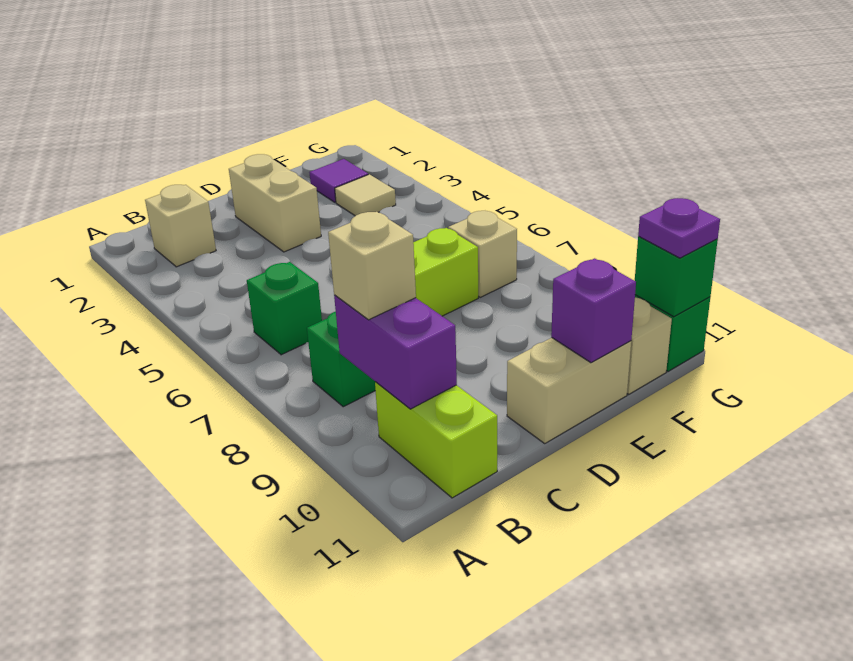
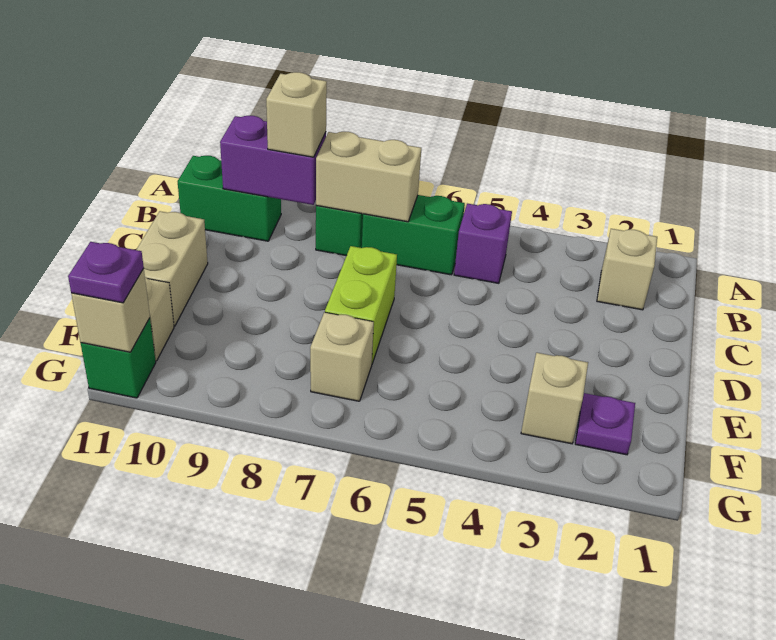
green brick B6 level 1 -> green brick B6:B7 level 1
lime brick B10:B11 level 1 -> green brick B10:B11 level 1
tan brick D2:D3 level 1 -> tan brick B7:B8 level 2
purple brick E11 level 2 -> purple brick B5 level 1
purple tile F2 level 1 -> purple plate F2 level 1
tan tile F3 level 1 -> tan brick F3 level 1
green brick G11 level 2 -> tan brick G11 level 2

